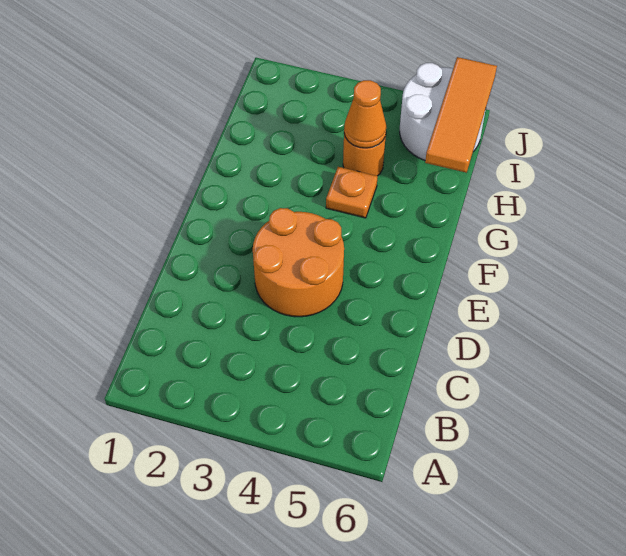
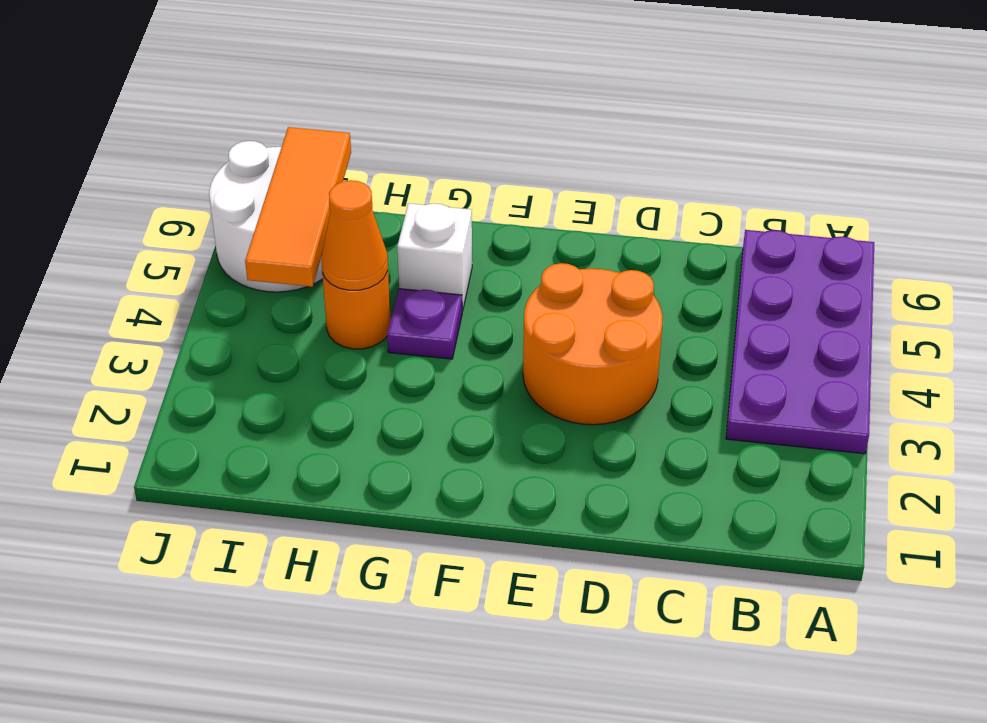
none -> purple plate A3:B6 level 1
orange plate G4 level 1 -> purple plate G4 level 1
none -> white brick G5 level 1
orange tile H6:J6 level 2 -> orange tile I4:I6 level 2

